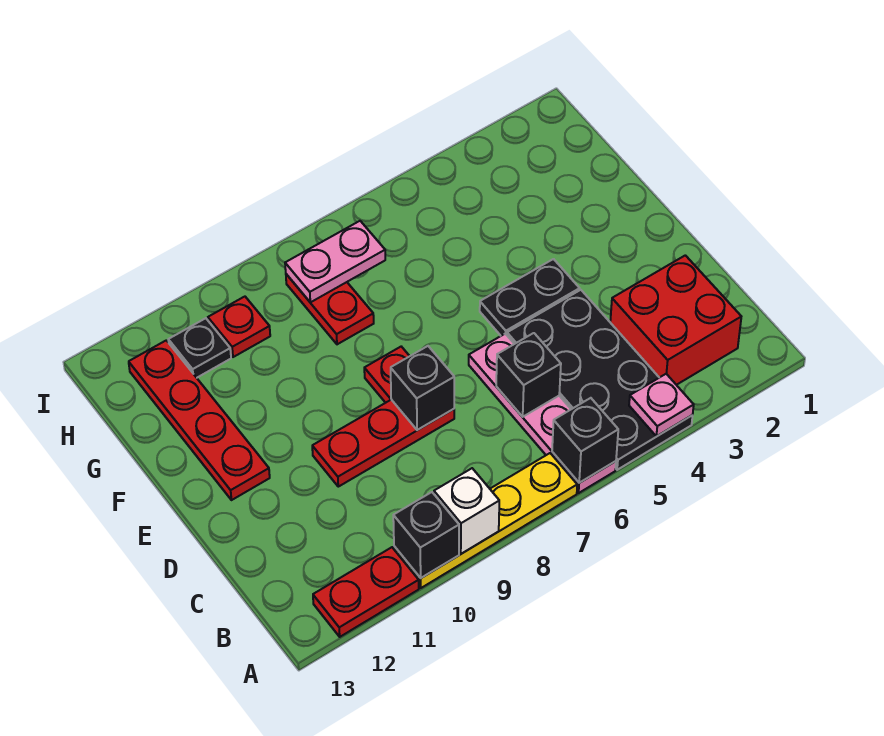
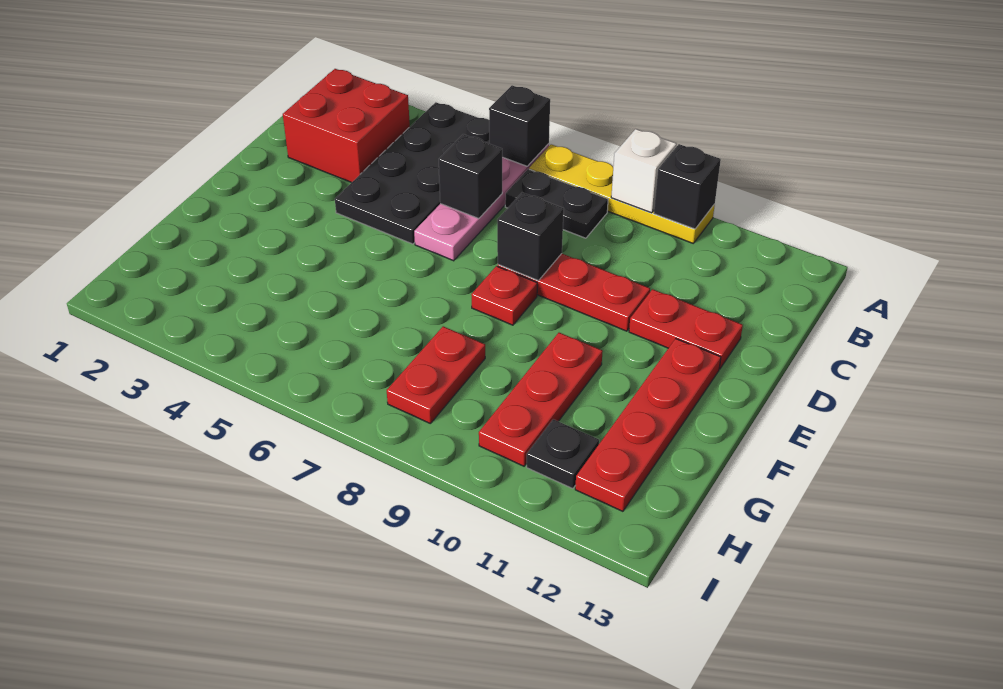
pink plate A4 level 2 -> none
red plate A11:A12 level 1 -> red plate D11:D12 level 1
black plate E4:E5 level 1 -> black plate B7:B8 level 1
pink plate H7:H8 level 2 -> none
red plate H10 level 1 -> red plate F10:H10 level 1

